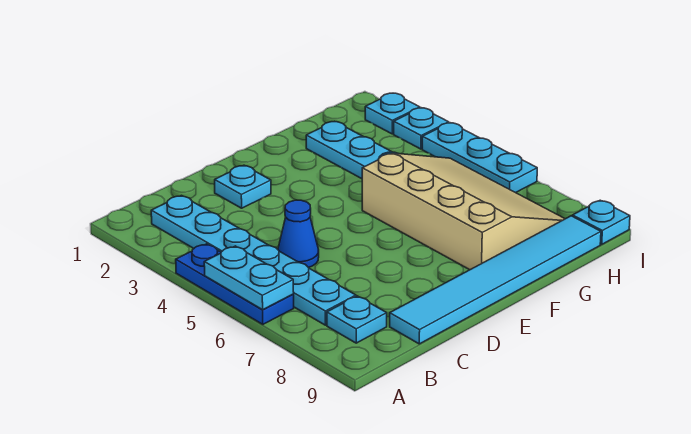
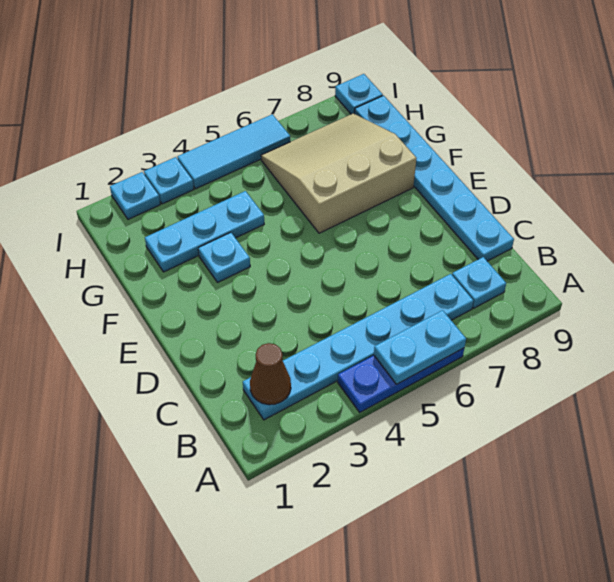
none -> brown cone B2 level 2
blue cone C5 level 1 -> none
cyan tile C9:H9 level 1 -> cyan plate C9:H9 level 1
cyan plate D2 level 1 -> cyan plate F3 level 1
tan slope F5:H8 level 1 top F -> tan slope F6:H8 level 1 top F
cyan plate I4:I6 level 1 -> cyan tile I4:I6 level 1

